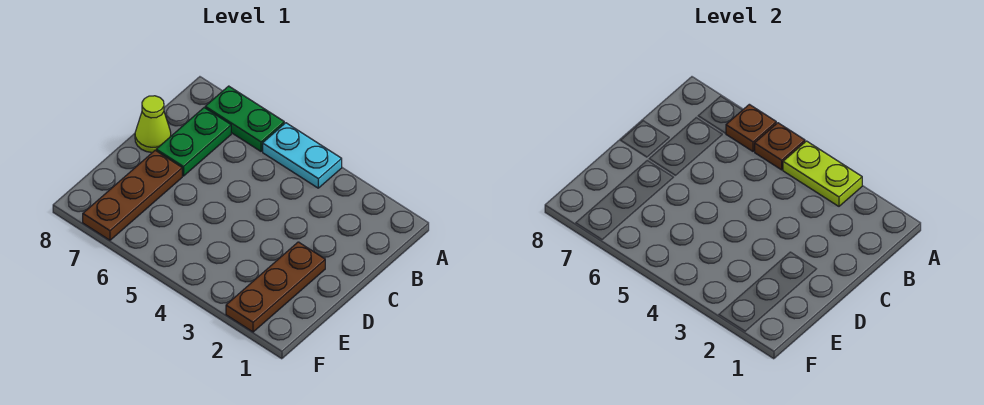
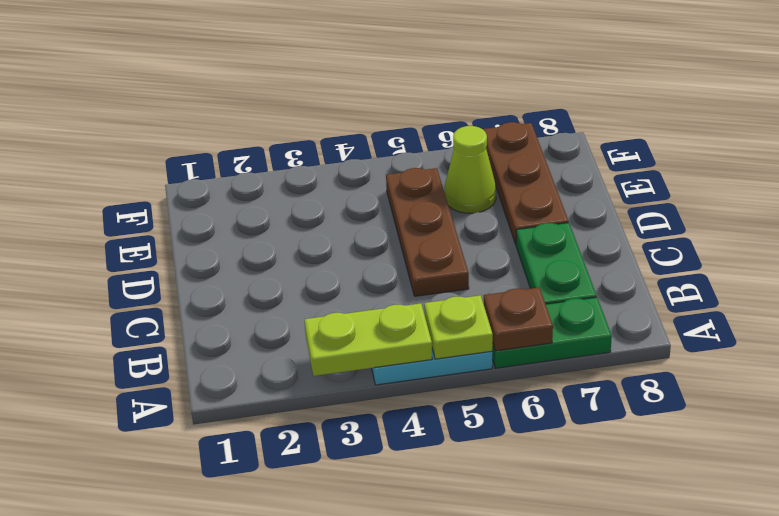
brown plate A5 level 2 -> lime plate A5 level 2
lime cone C8 level 1 -> lime cone E6 level 1
brown plate D2:F2 level 1 -> brown plate C5:E5 level 1

